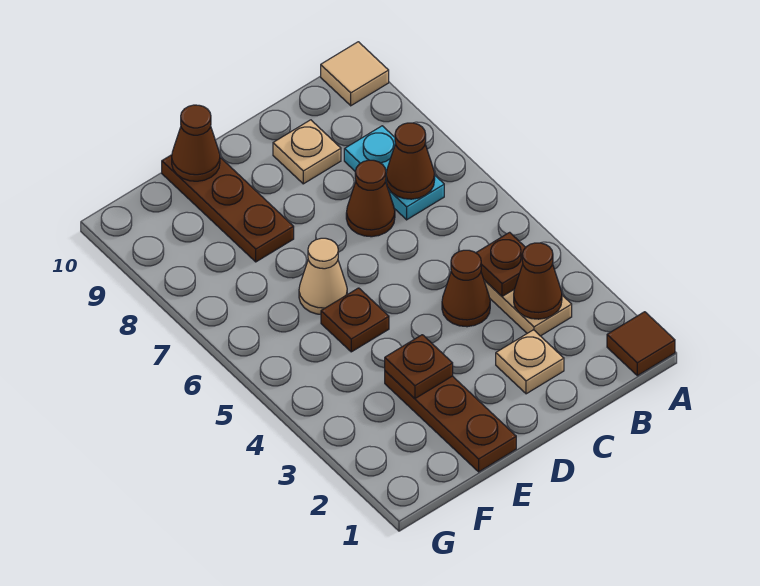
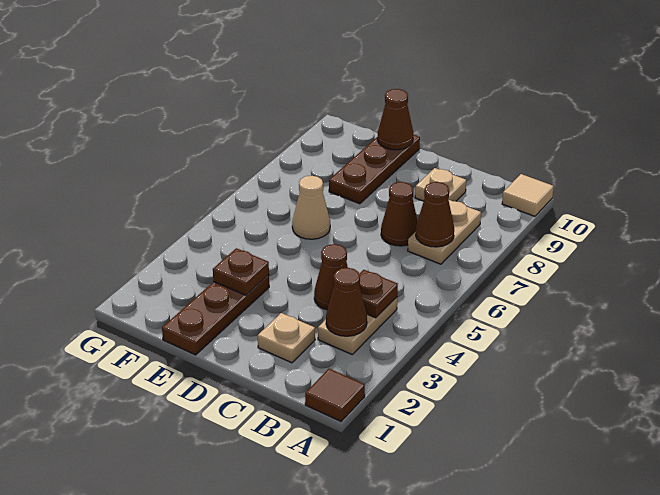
cyan plate B7:B8 level 1 -> tan plate B7:B8 level 1
brown plate E5 level 1 -> none

